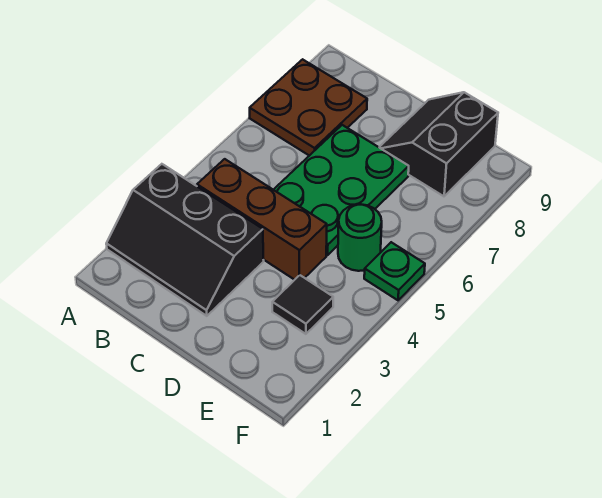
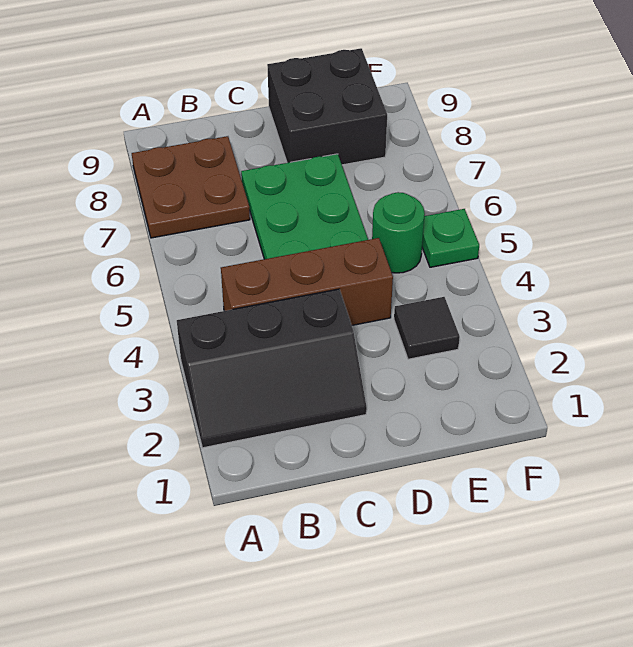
black slope D8:E9 level 1 top E -> black brick D8:E9 level 1

